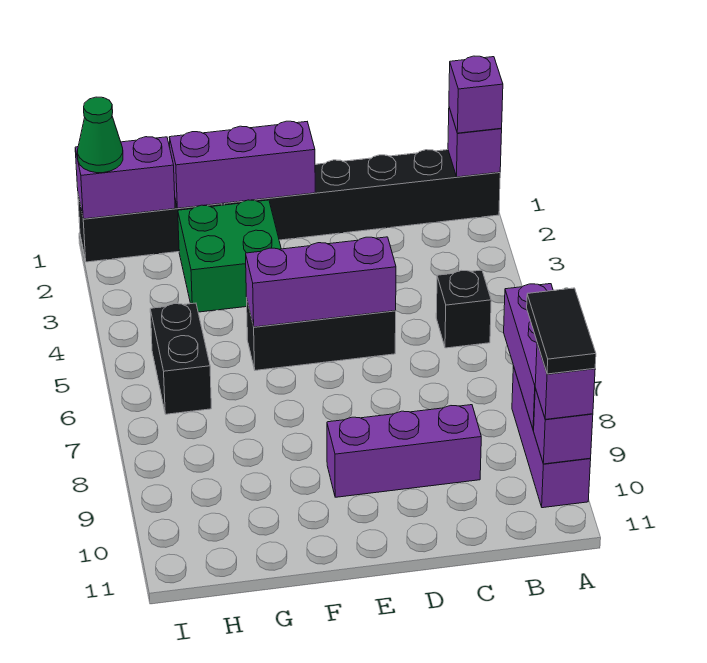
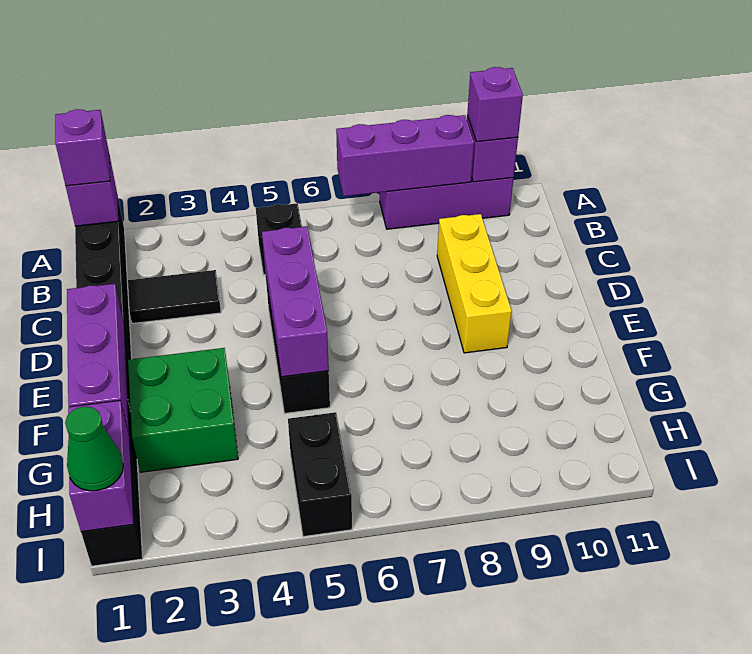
black tile A9:A10 level 4 -> black tile C2:C3 level 1
purple brick C9:E9 level 1 -> yellow brick C9:E9 level 1
black brick H5:H6 level 1 -> black brick H5:I5 level 1

